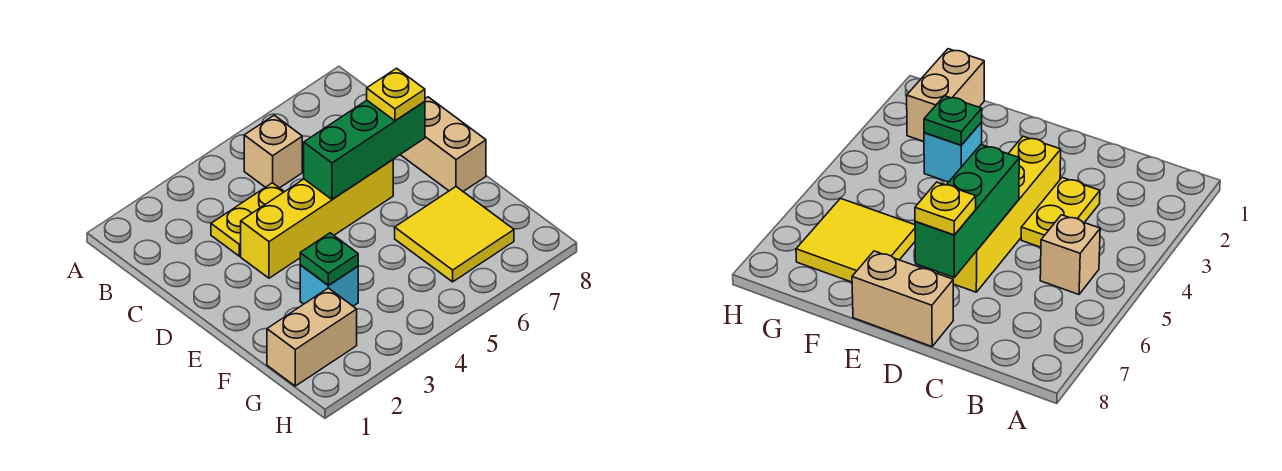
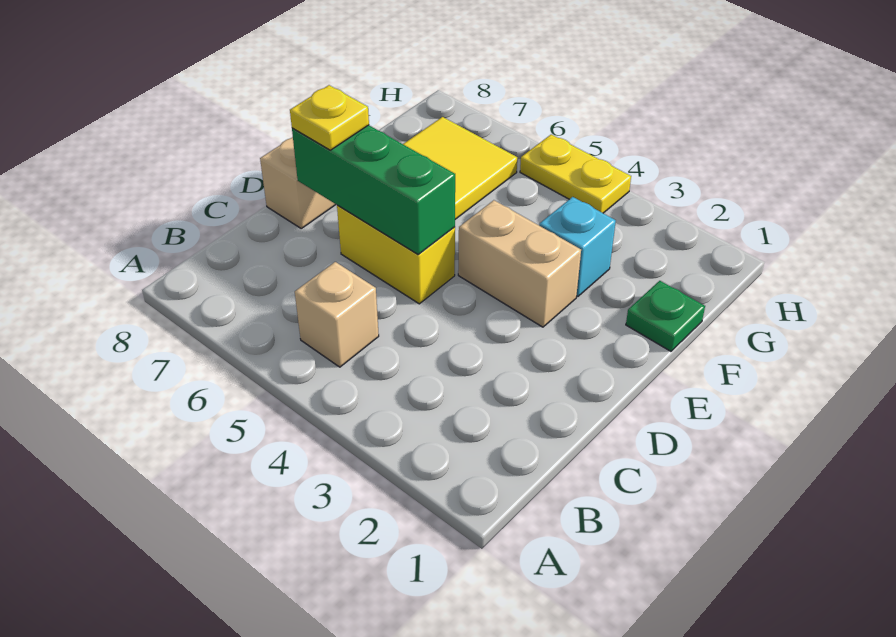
yellow plate C3:C4 level 1 -> yellow plate H4:H5 level 1
yellow brick D3:D6 level 1 -> yellow brick D5:D6 level 1
green plate F3 level 2 -> green plate F1 level 1
tan brick G1:G2 level 1 -> tan brick E3:E4 level 1

